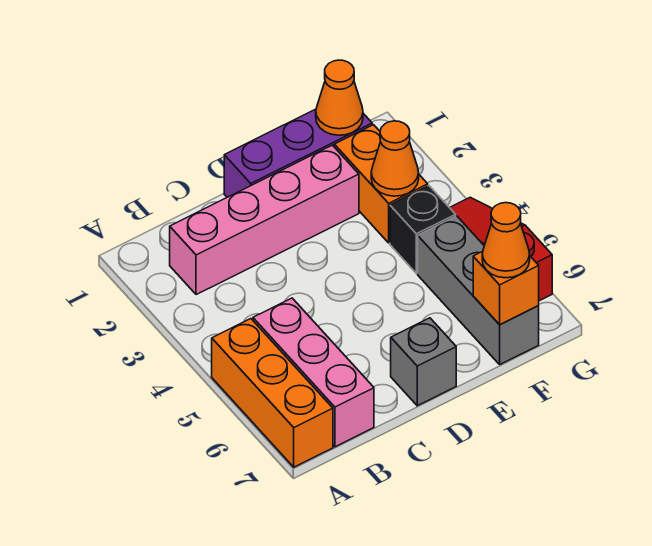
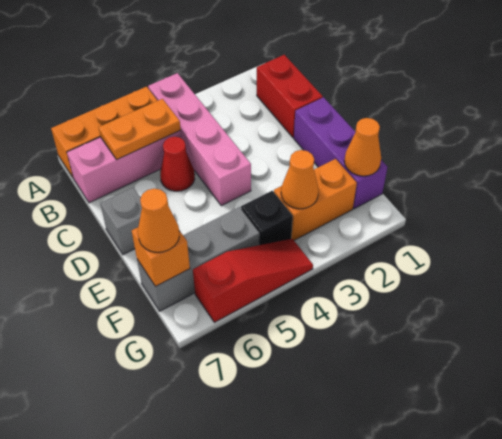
none -> red brick B1:C1 level 1
pink brick B2:E2 level 1 -> pink brick A4:D4 level 1
none -> orange plate B5:B6 level 2
none -> red cone C5 level 1

